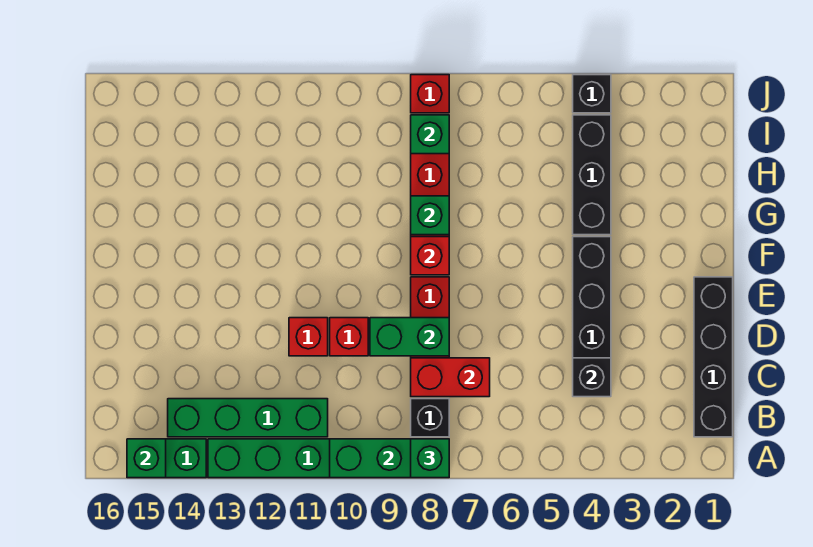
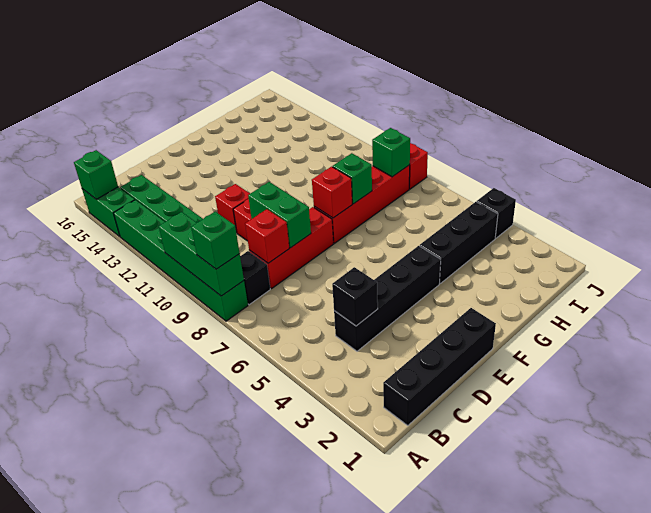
red brick C7:C8 level 2 -> red brick C8 level 2

